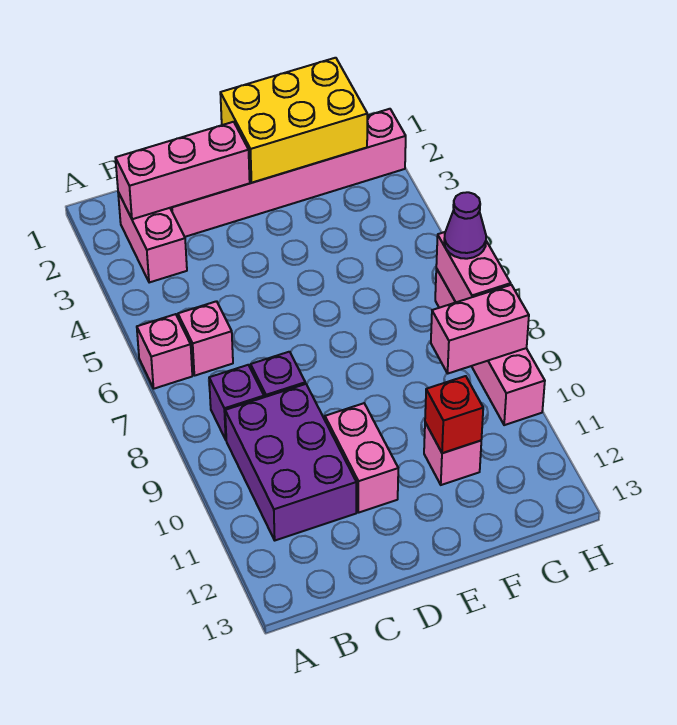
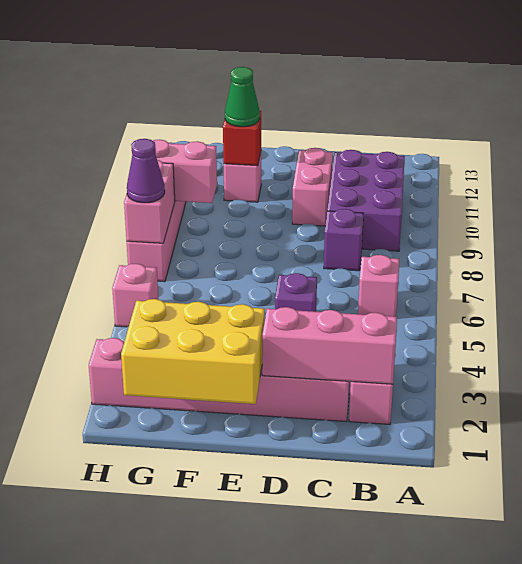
pink brick A6 level 1 -> pink brick H5 level 1
purple brick B8 level 1 -> purple brick D5 level 1
none -> green cone F11 level 3

